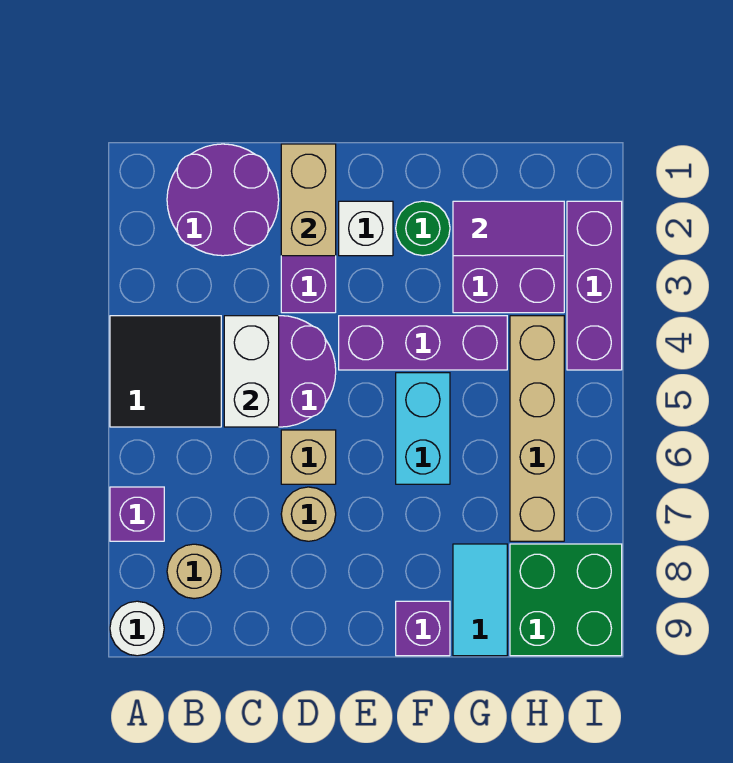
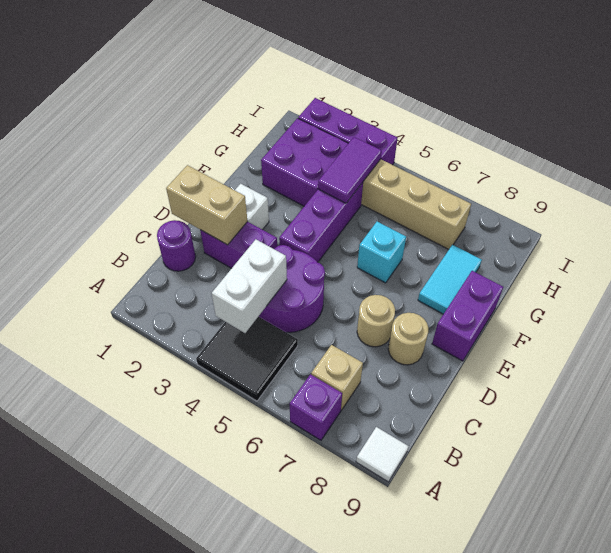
white round brick A9 level 1 -> white tile A9 level 1
purple round brick B1:C2 level 1 -> purple round brick C1 level 1
tan round brick B8 level 1 -> tan round brick D8 level 1
white brick C4:C5 level 2 -> white brick B4:C4 level 2
tan brick D6 level 1 -> tan brick B7 level 1
green round brick F2 level 1 -> none
cyan brick F5:F6 level 1 -> cyan brick F6 level 1
purple brick F9 level 1 -> purple brick E9:F9 level 1
purple tile G2:H2 level 2 -> purple tile G4:H4 level 2
cyan tile G8:G9 level 1 -> cyan tile F8:G8 level 1
green brick H8:I9 level 1 -> none

